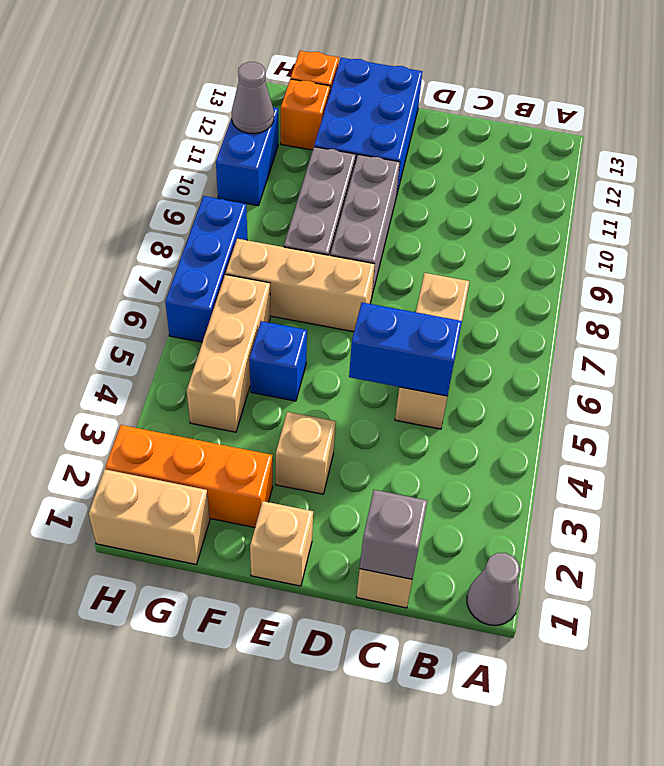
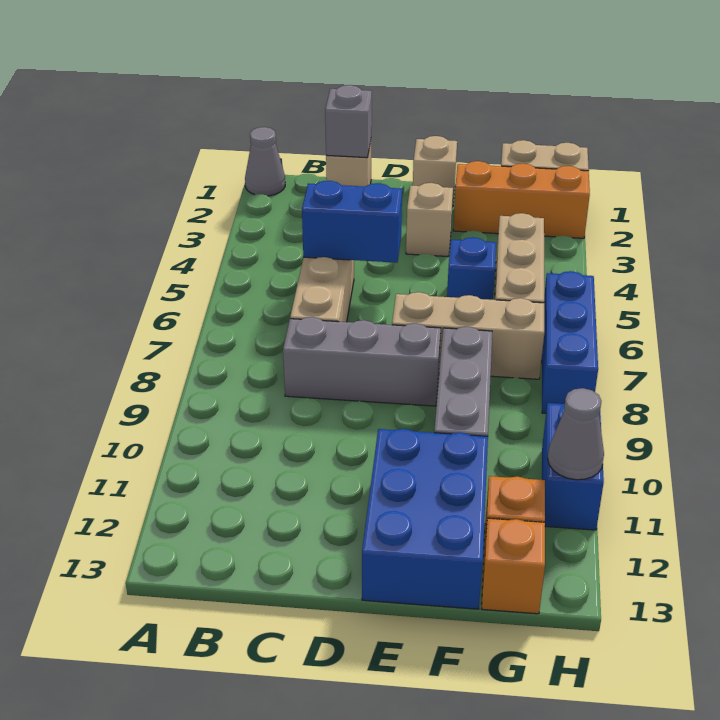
grey brick E8:E10 level 1 -> grey brick C8:E8 level 1

